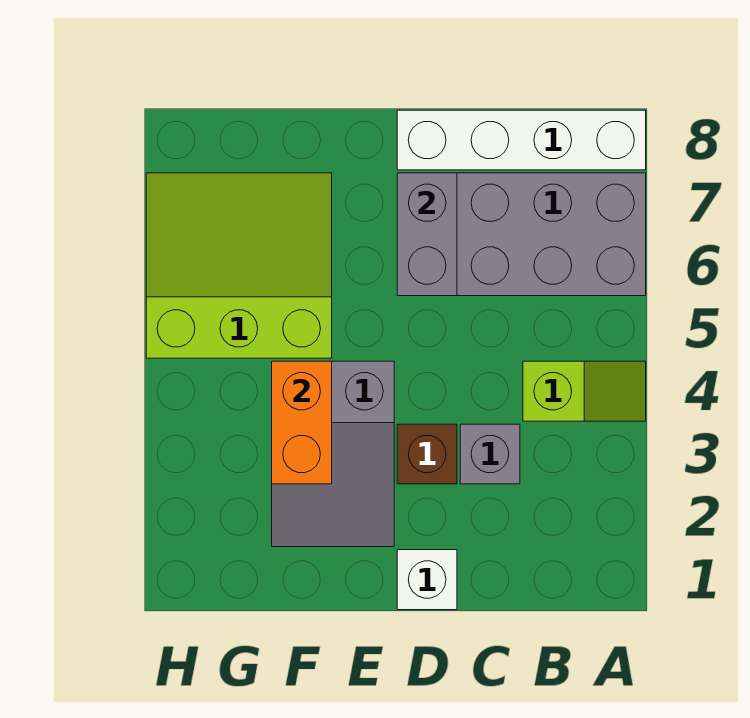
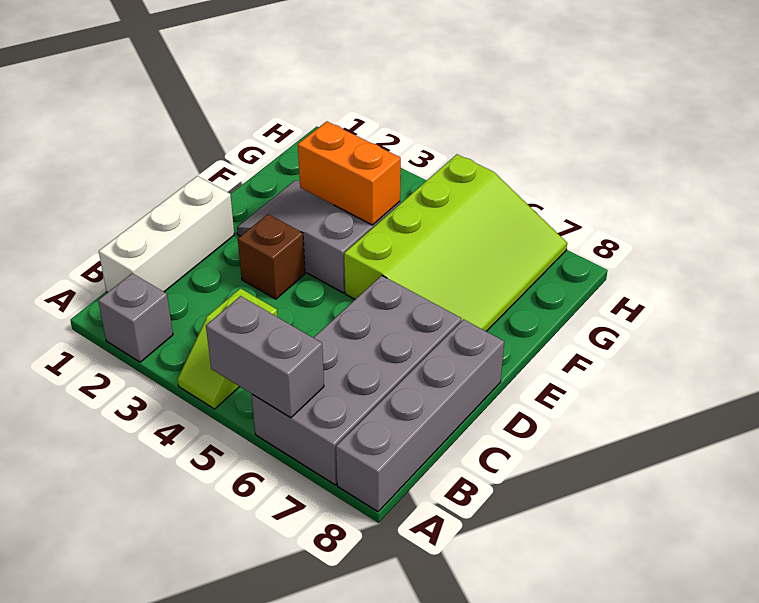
white brick A8:D8 level 1 -> grey brick A8:D8 level 1
grey brick C3 level 1 -> grey brick A2 level 1
white brick D1 level 1 -> white brick B1:D1 level 1
grey brick D6:D7 level 2 -> grey brick A5:A6 level 2
lime slope F5:H7 level 1 top 5 -> lime slope E5:H7 level 1 top 5

